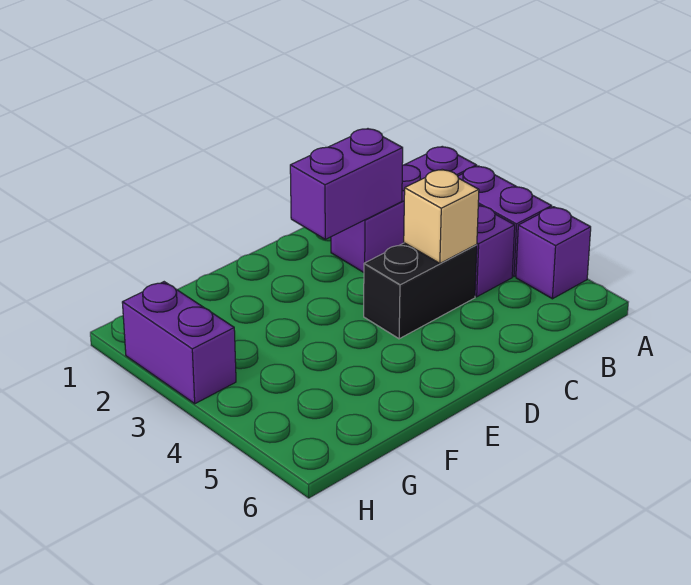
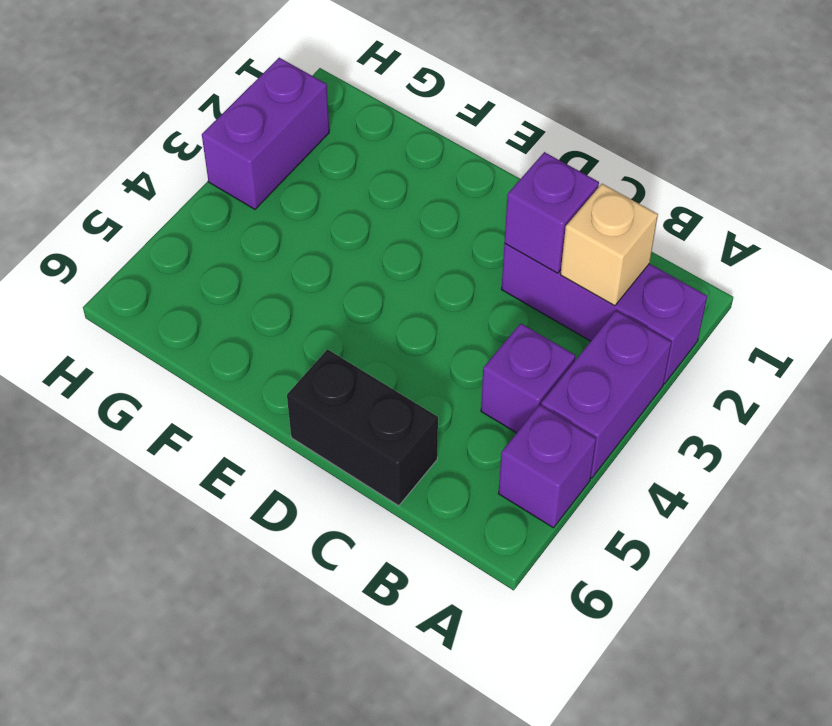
purple brick C2:D2 level 2 -> purple brick C2 level 2
black brick C4:D4 level 1 -> black brick C6:D6 level 1
tan brick C4 level 2 -> tan brick B2 level 2

